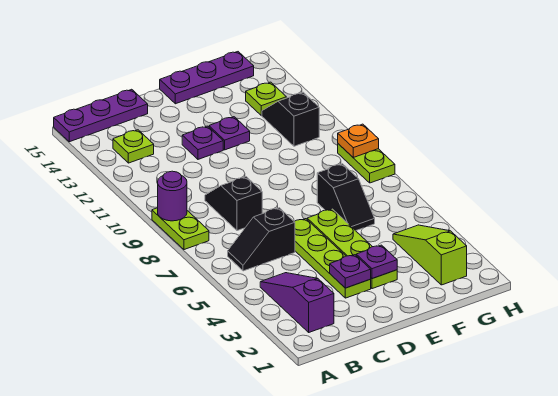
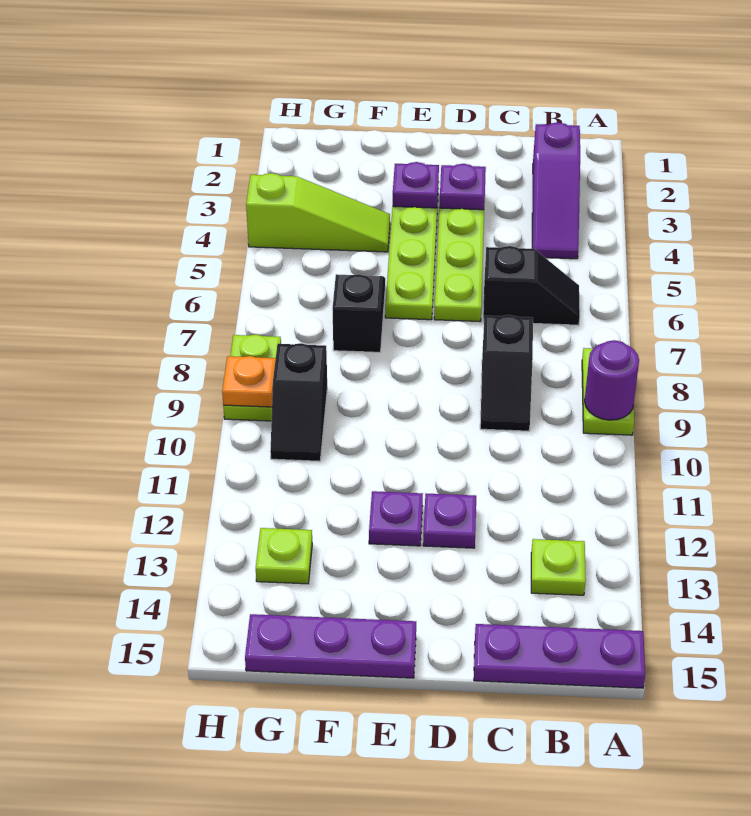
lime slope G2:G4 level 1 top 2 -> lime slope F4:H4 level 1 top H
black slope G11:G12 level 1 top 11 -> black slope G9:G10 level 1 top 9

